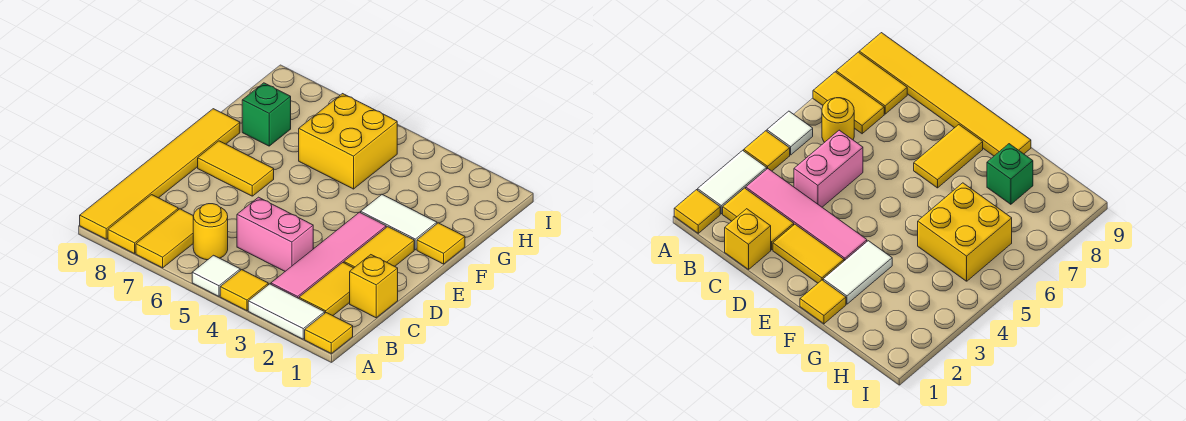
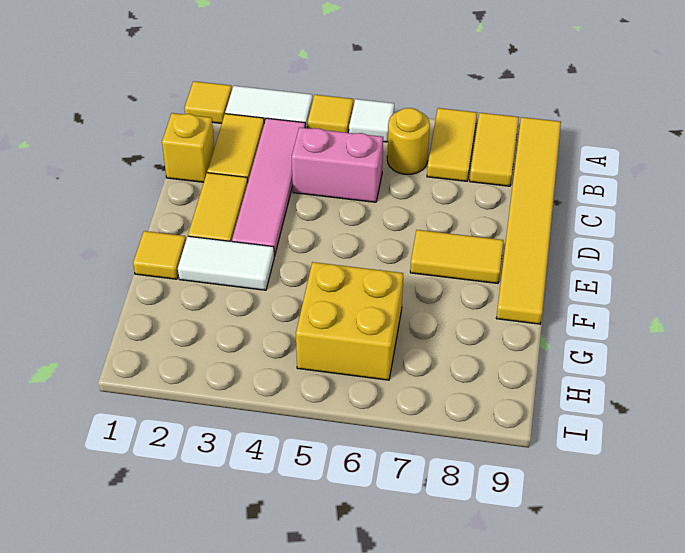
green brick G8 level 1 -> none

